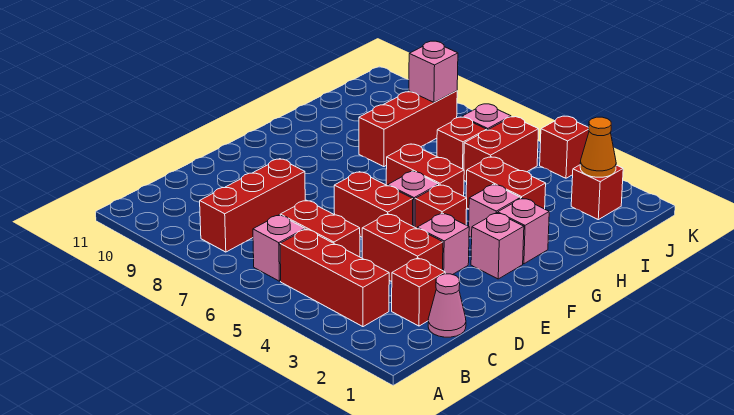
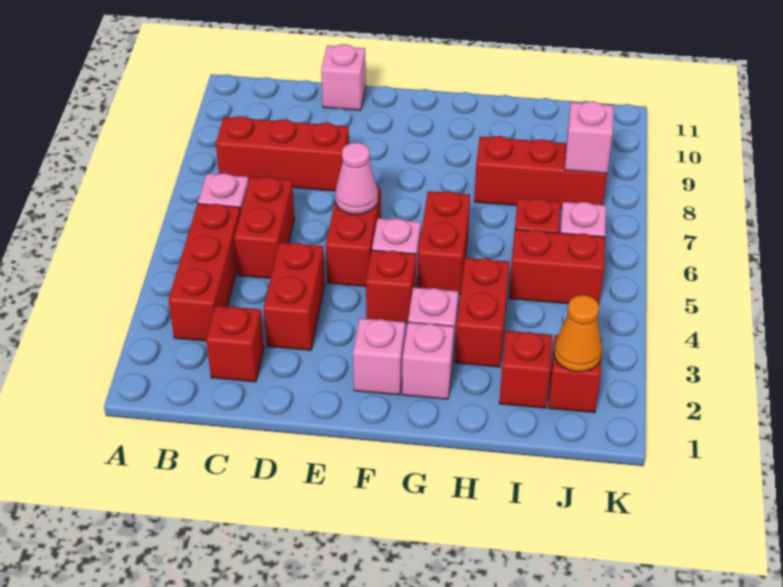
pink cone C1 level 1 -> pink cone E6 level 2
pink brick E3 level 1 -> pink brick D11 level 1
red brick K4 level 1 -> red brick I2 level 1

